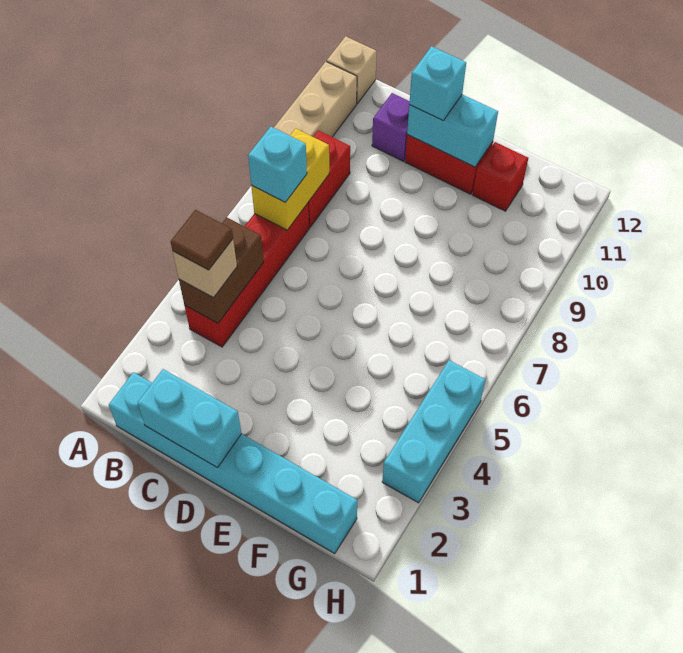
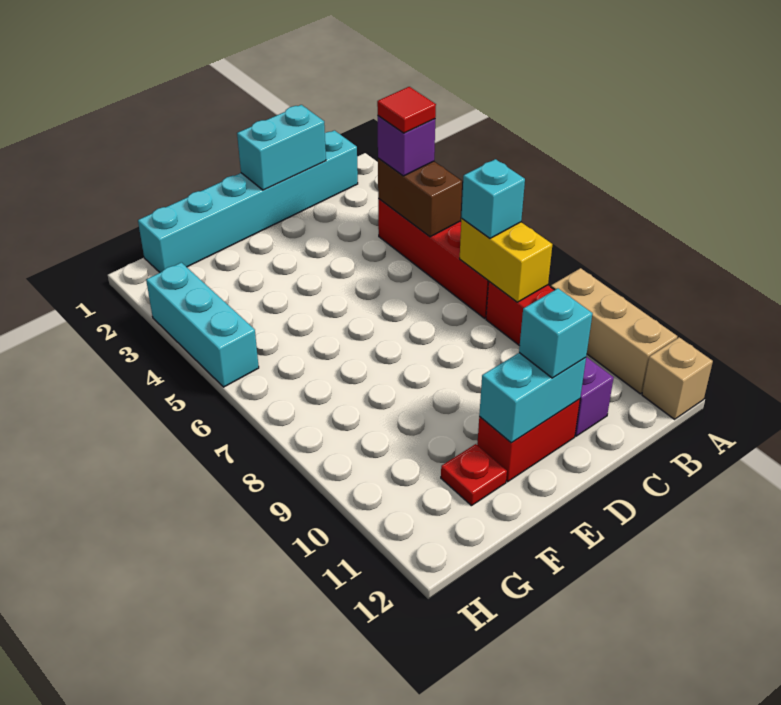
tan brick B4 level 3 -> purple brick B4 level 3
brown tile B4 level 4 -> red tile B4 level 4
red brick F11 level 1 -> red plate F11 level 1

